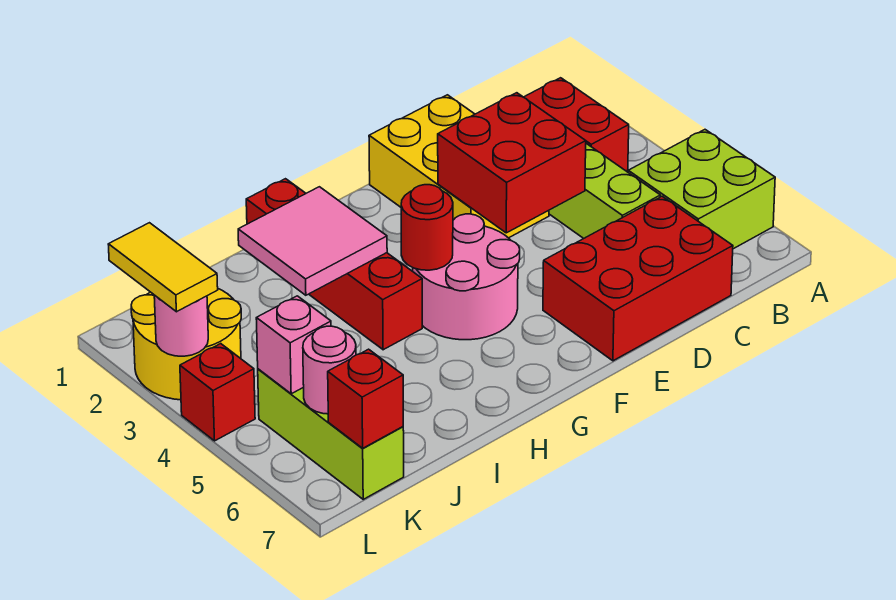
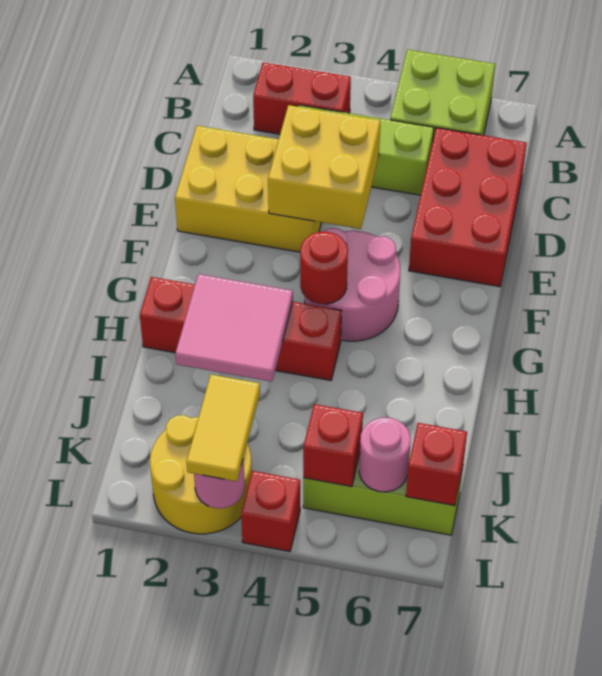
red brick D3:E4 level 2 -> yellow brick D3:E4 level 2
pink brick K5 level 2 -> red brick K5 level 2
yellow tile L2:L3 level 3 -> yellow tile K3:L3 level 3

